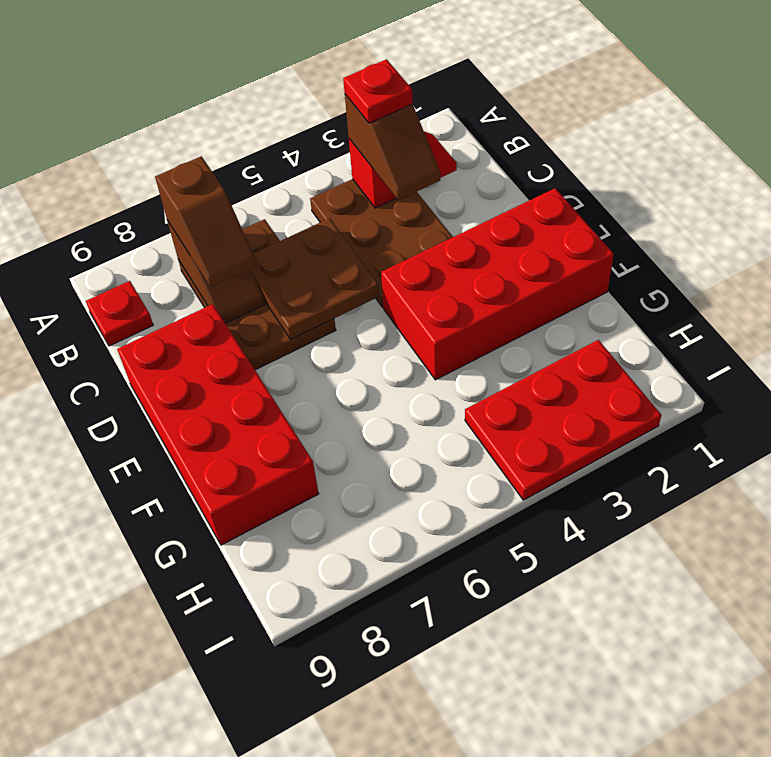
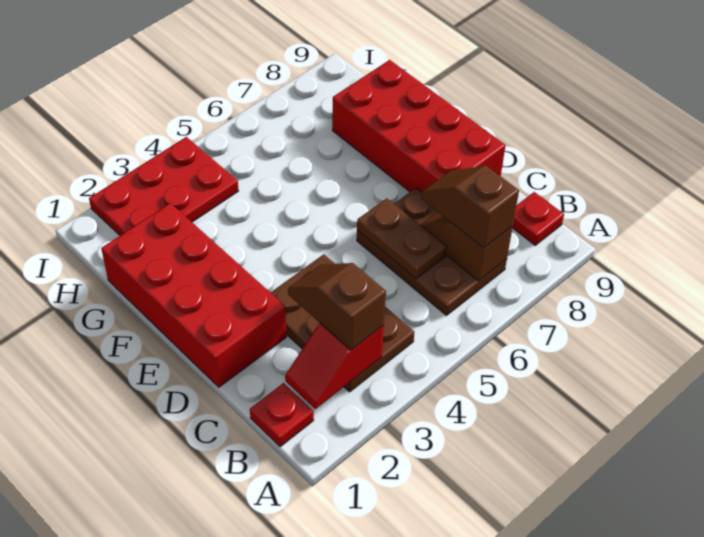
red plate B3 level 4 -> red plate B1 level 1
brown plate C5:D6 level 2 -> brown plate C6:D6 level 2
red brick E1:F4 level 1 -> red brick D1:G2 level 1

